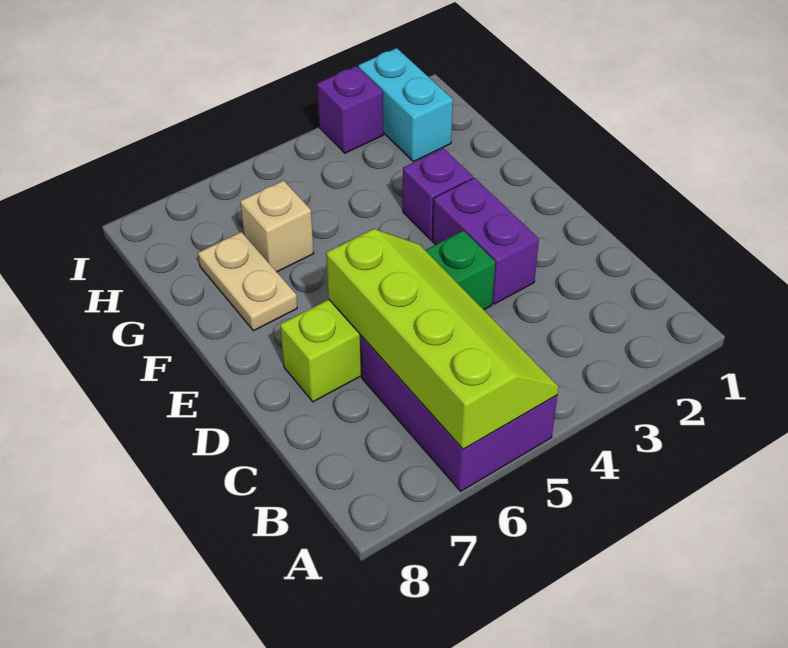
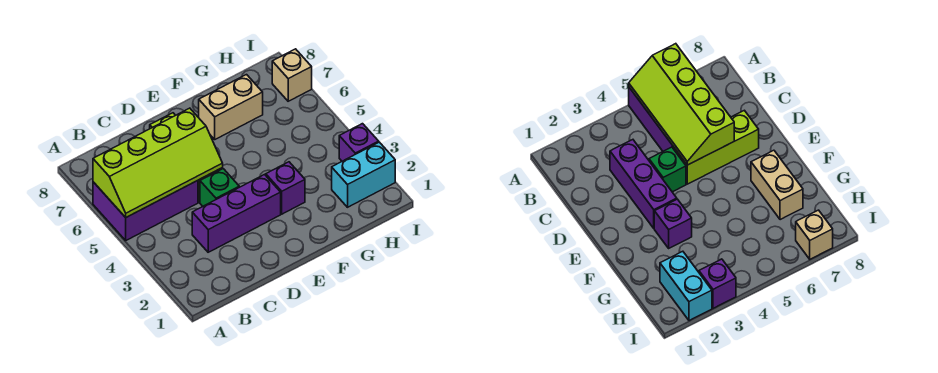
purple brick D3:E3 level 1 -> purple brick C3:E3 level 1
tan plate F7:G7 level 1 -> tan brick F7:G7 level 1
tan brick G6 level 1 -> tan brick I7 level 1

